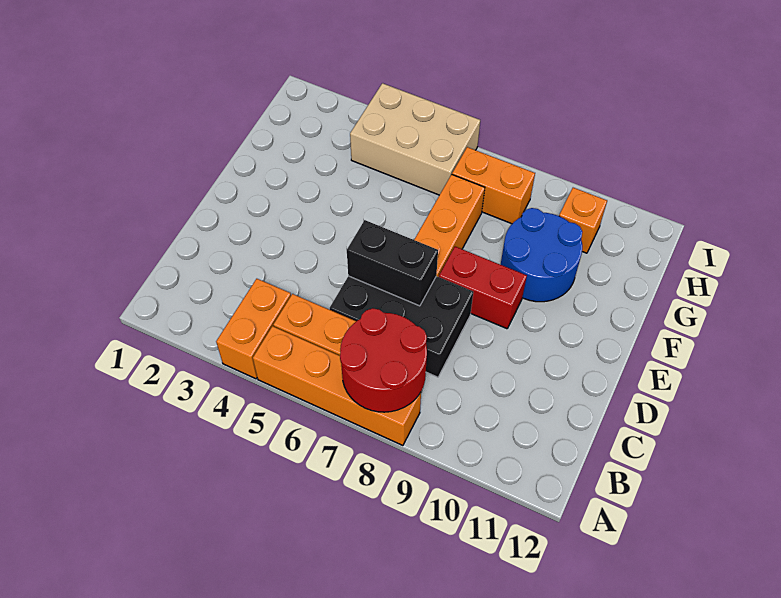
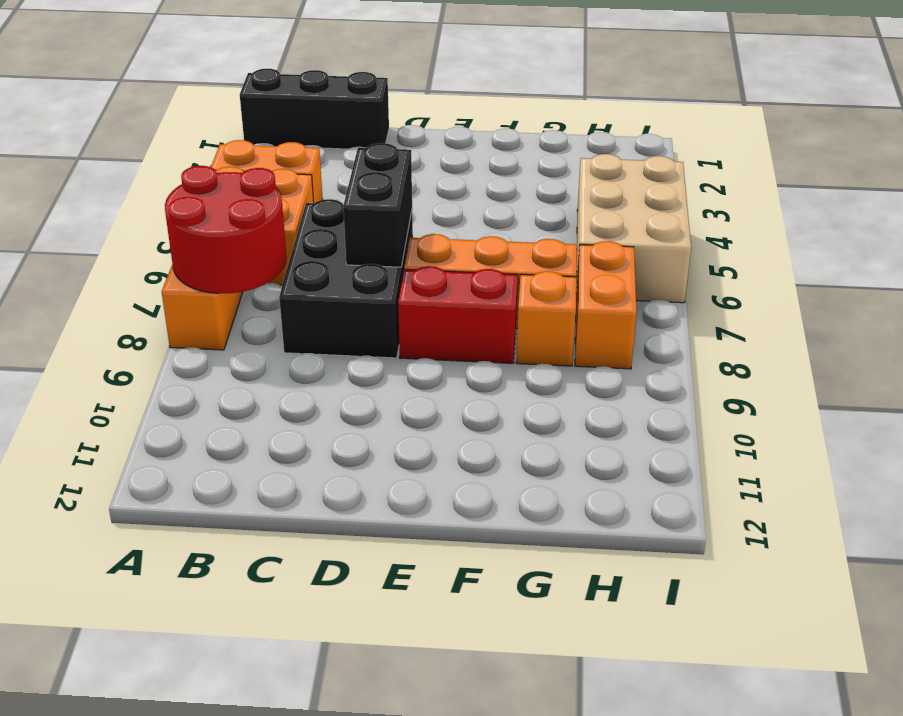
none -> black brick A1:C1 level 1
red brick E8:E9 level 1 -> red brick E8:F8 level 1
blue round brick F9:G10 level 1 -> none
orange brick H10 level 1 -> orange brick G8 level 1

